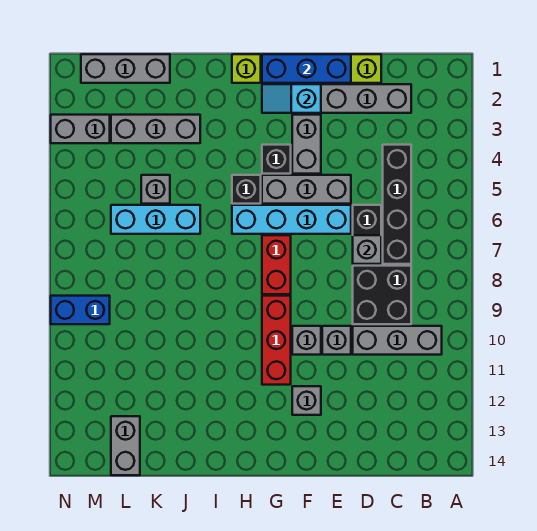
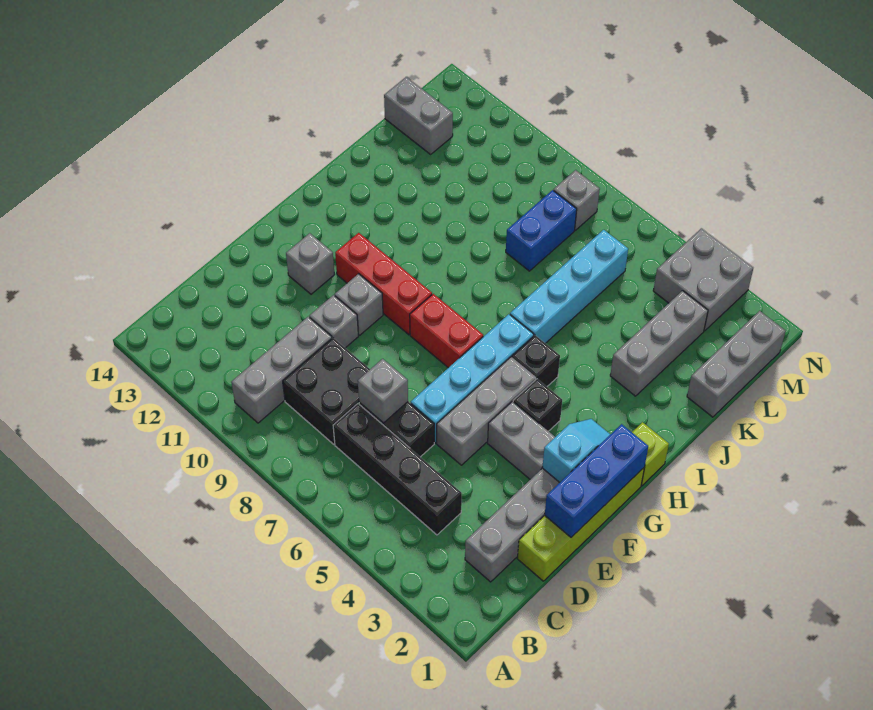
cyan brick J6:L6 level 1 -> cyan brick I6:L6 level 1
grey brick K5 level 1 -> grey brick M8 level 1
grey brick M3:N3 level 1 -> grey brick M3:N4 level 1
blue brick M9:N9 level 1 -> blue brick K8:L8 level 1

